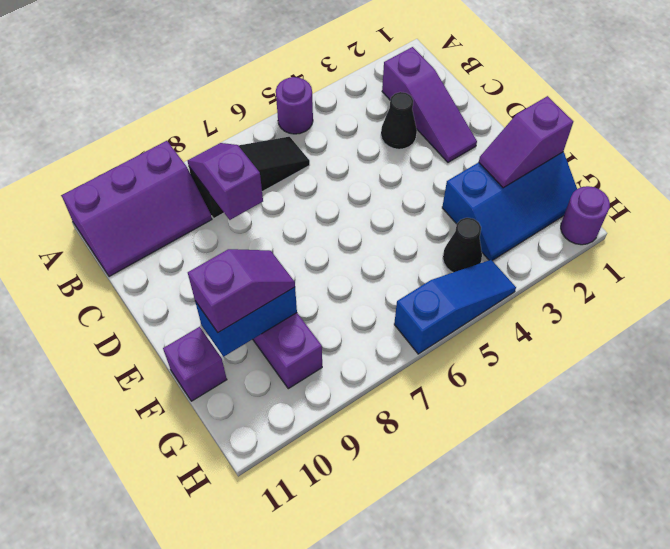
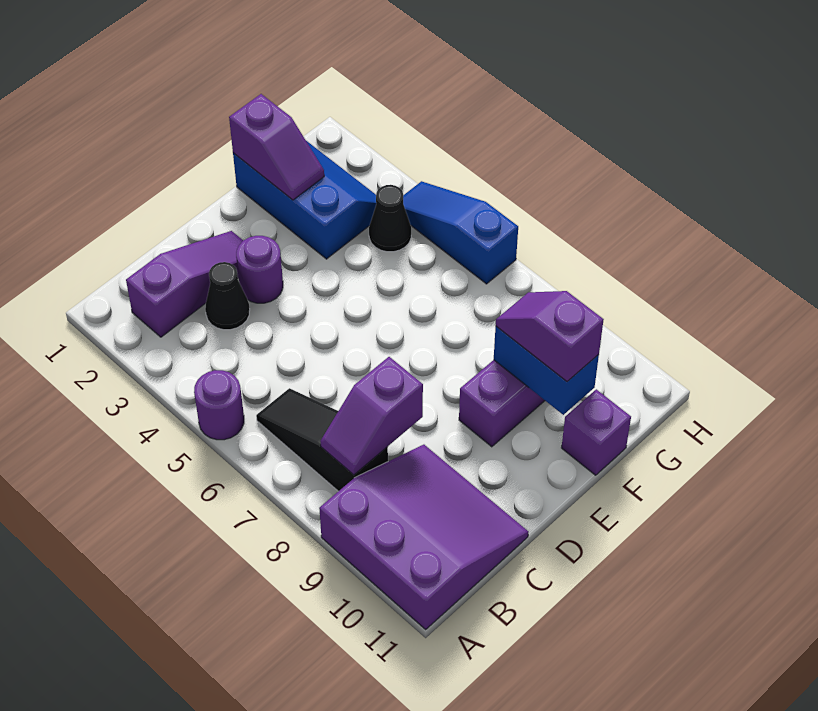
purple slope A9:B11 level 1 top A -> purple slope A9:C11 level 1 top A
purple round brick H1 level 1 -> purple round brick D3 level 1

